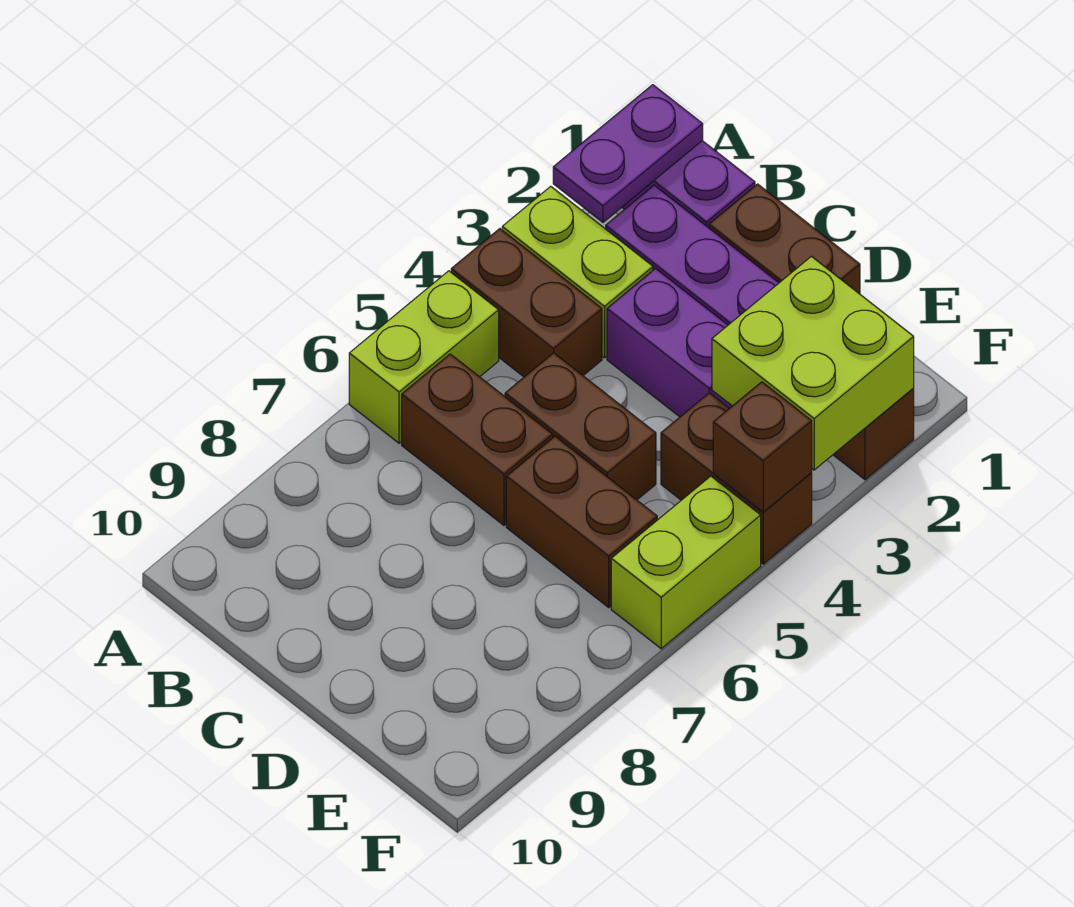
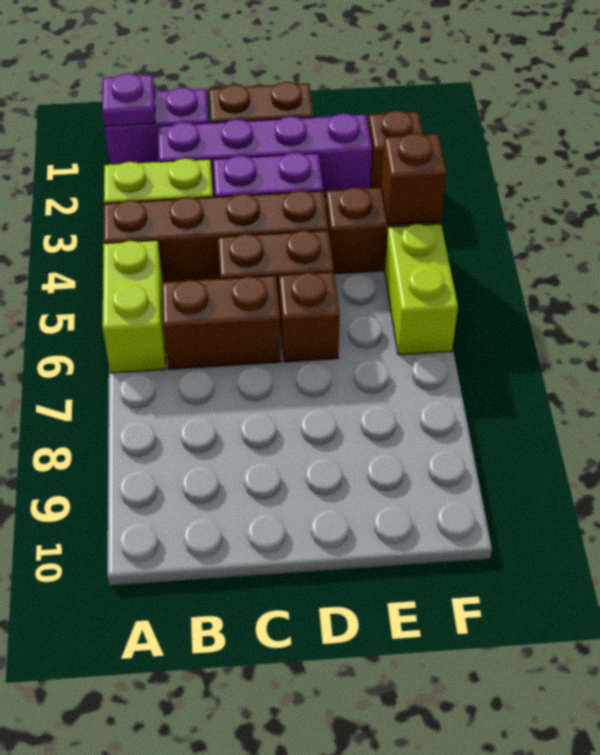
purple plate A1:A2 level 2 -> purple plate A1 level 2
brown brick A4:B4 level 1 -> brown brick A4:D4 level 1
brown brick D6:E6 level 1 -> brown brick D6 level 1
lime brick E2:F3 level 2 -> none

